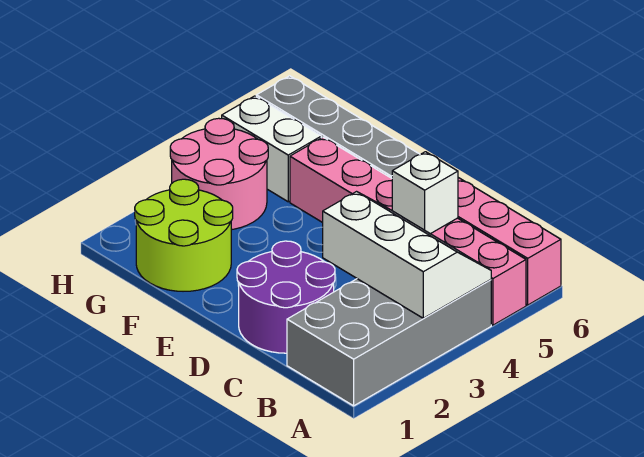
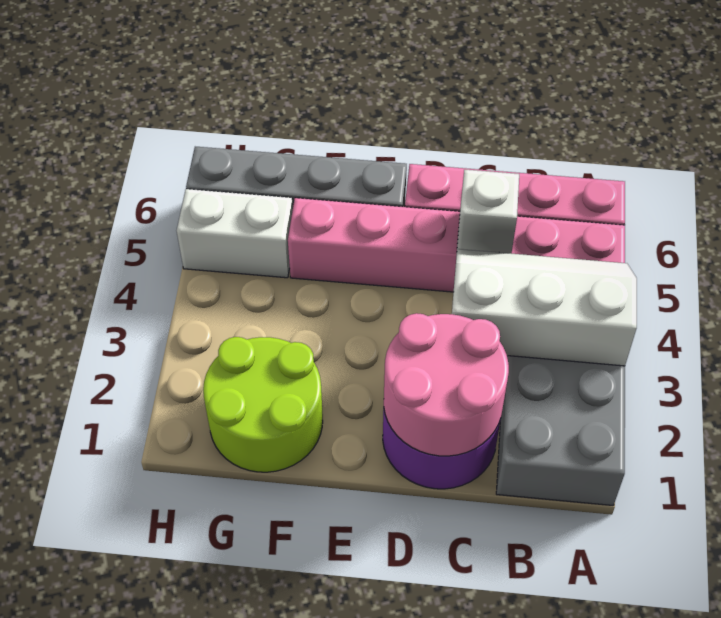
pink round brick G3:H4 level 1 -> pink round brick C1:D2 level 2

